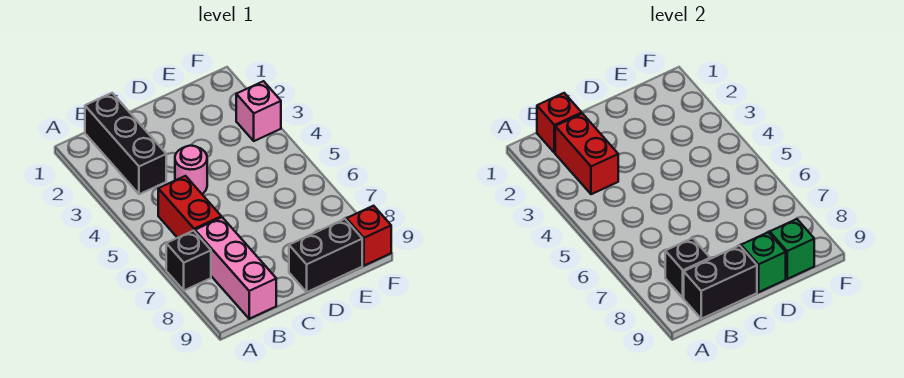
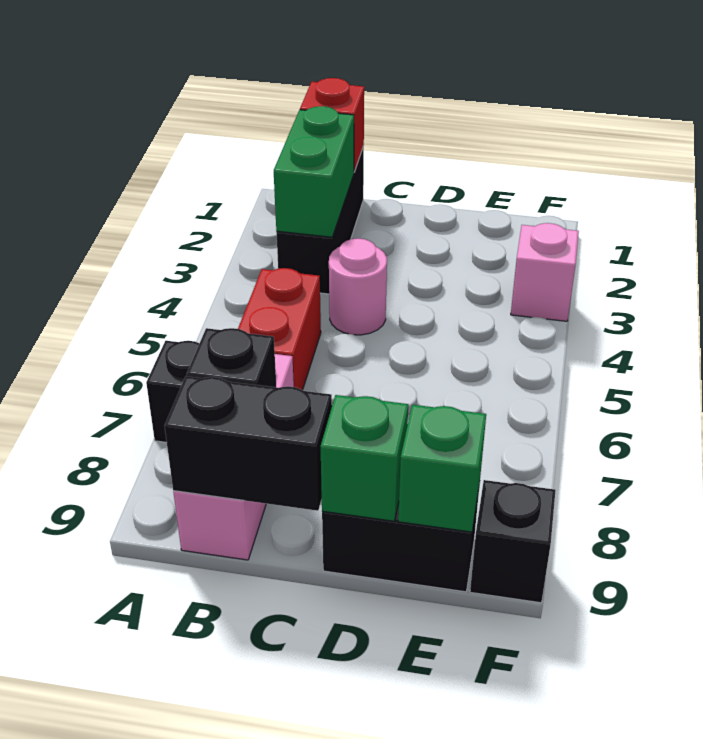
red brick B2:B3 level 2 -> green brick B2:B3 level 2
red brick F9 level 1 -> black brick F9 level 1

